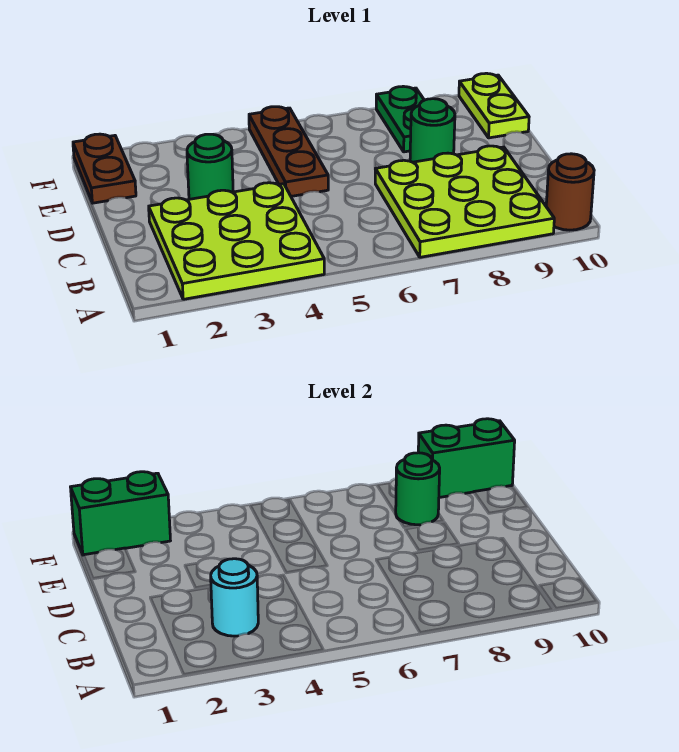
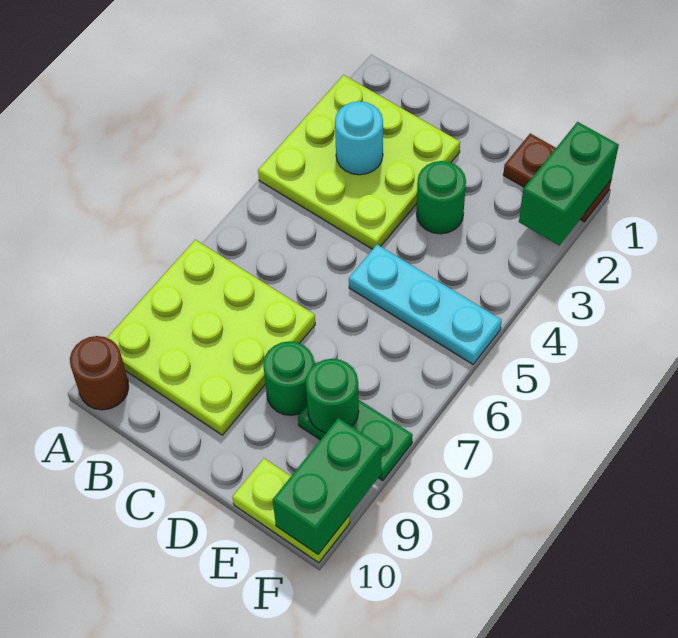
brown plate D5:F5 level 1 -> cyan plate D5:F5 level 1

